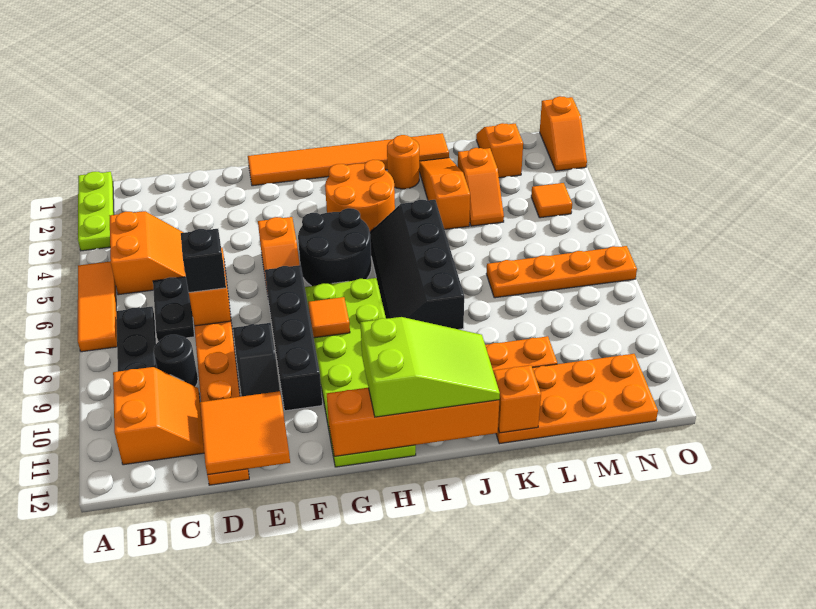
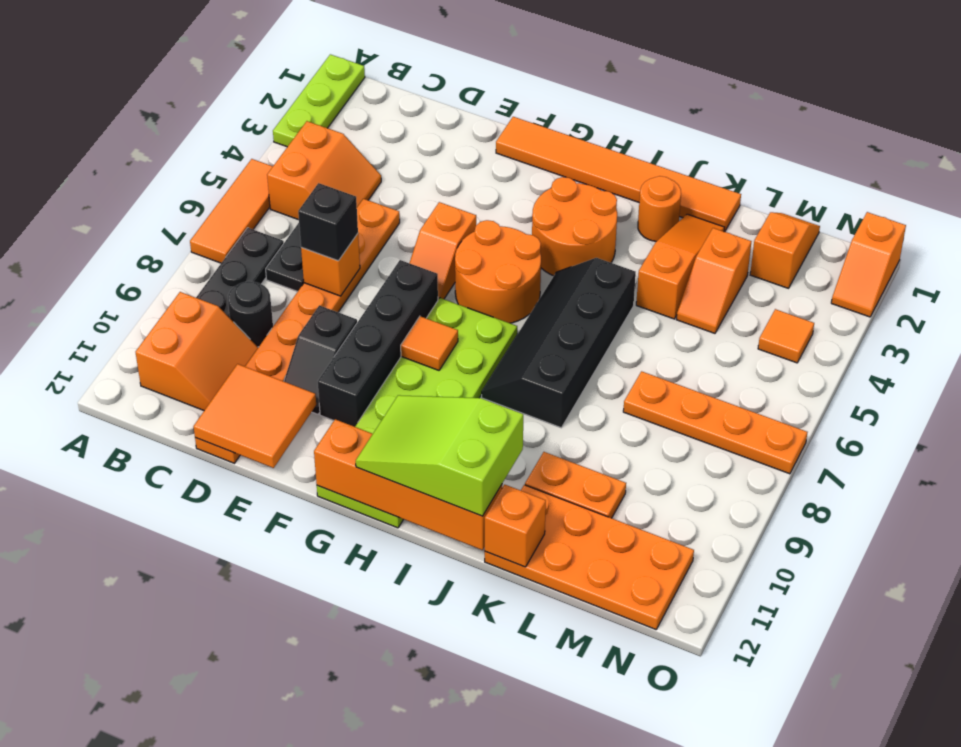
black round brick G5:H6 level 1 -> orange round brick G5:H6 level 1
lime slope H11:J12 level 3 top H -> lime slope H11:J12 level 3 top J

